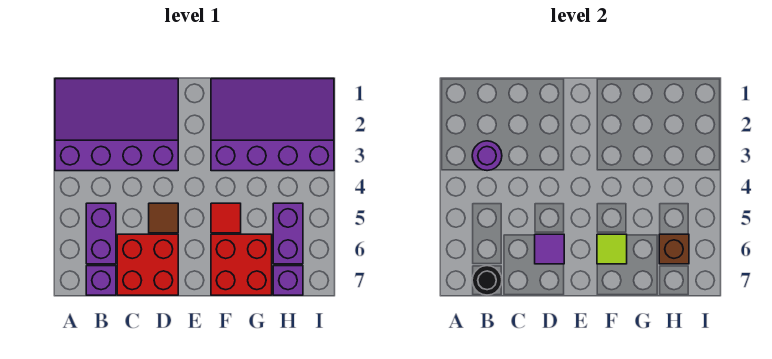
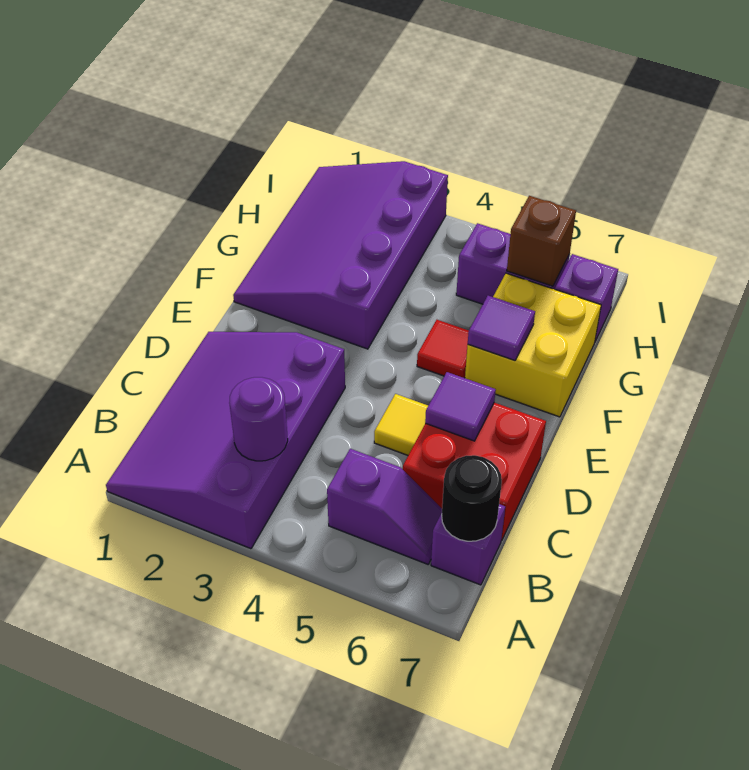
purple brick B5:B6 level 1 -> purple slope B5:B6 level 1 top 5
brown tile D5 level 1 -> yellow tile D5 level 1
red brick F6:G7 level 1 -> yellow brick F6:G7 level 1
lime tile F6 level 2 -> purple tile F6 level 2

